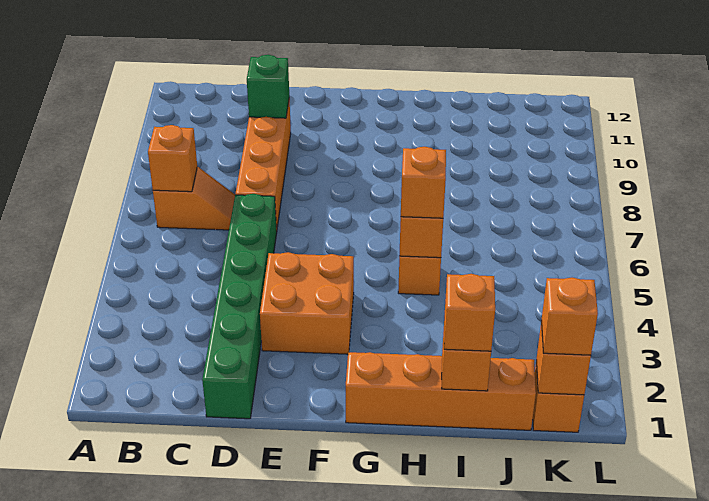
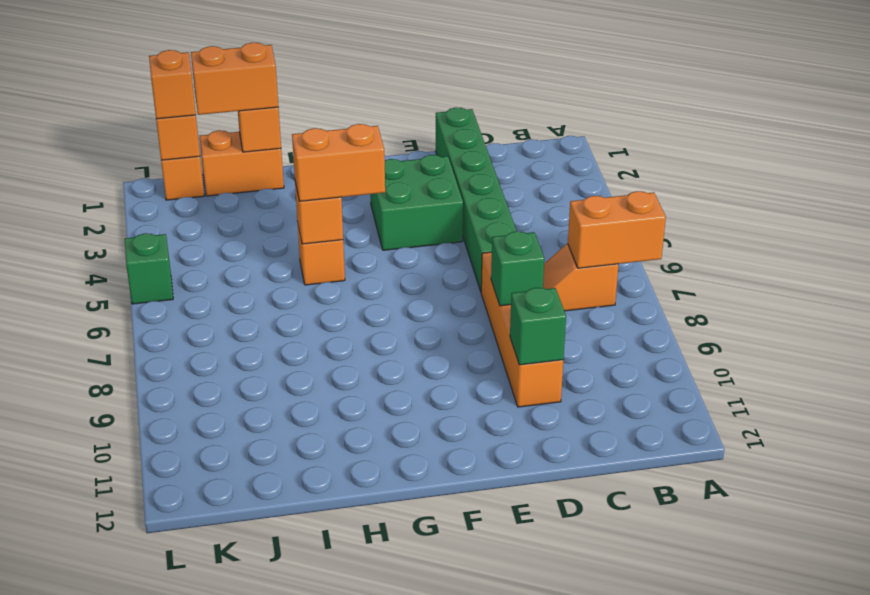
orange brick B7 level 2 -> orange brick A7:B7 level 2
none -> green brick D8 level 2
orange brick E3:F4 level 1 -> green brick E3:F4 level 1
orange brick G1:J1 level 1 -> orange brick I1:J1 level 1
orange brick H5 level 3 -> orange brick G5:H5 level 3
orange brick I1 level 3 -> orange brick I1:J1 level 3
none -> green brick L5 level 1

